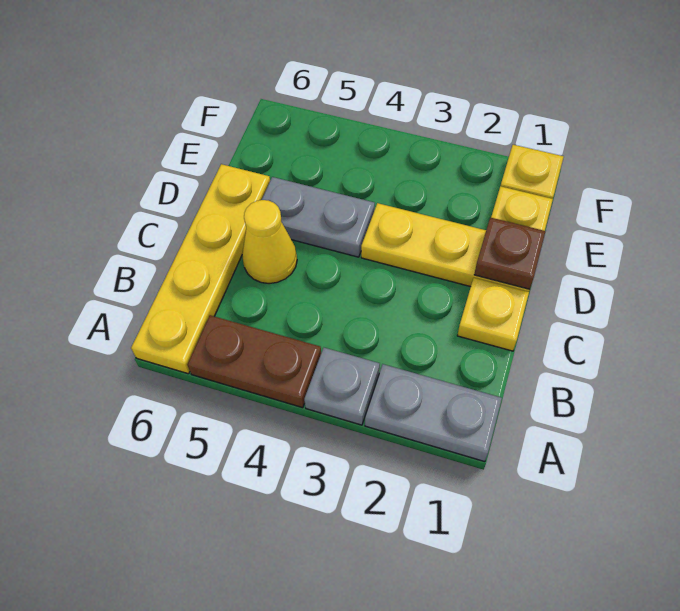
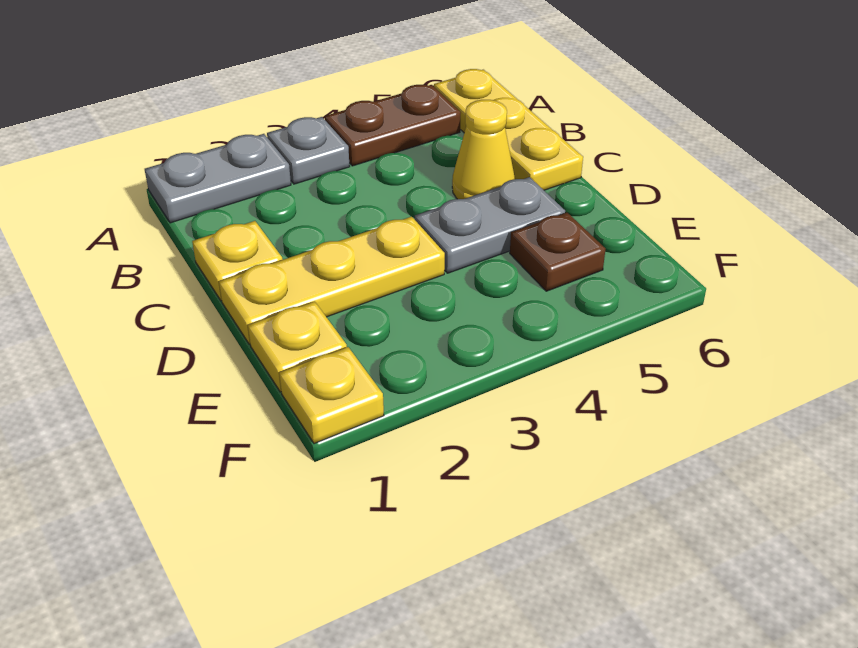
yellow plate A6:D6 level 1 -> yellow plate A6:C6 level 1
brown plate D1 level 2 -> brown plate E5 level 1

